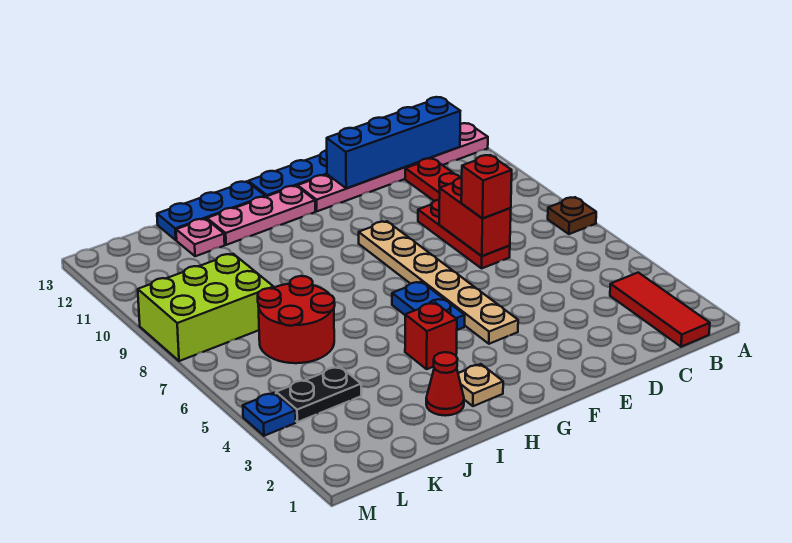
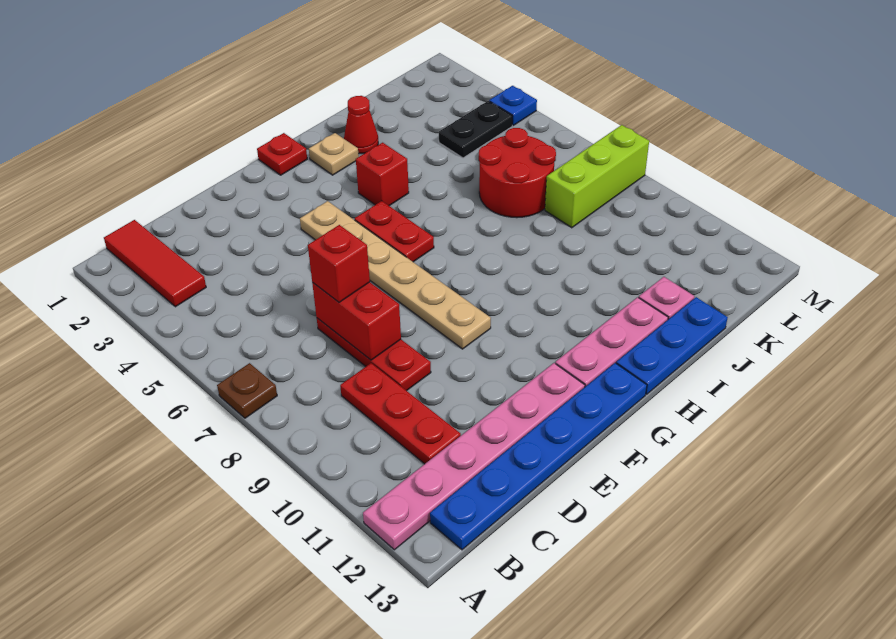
blue brick B12:E12 level 2 -> none
none -> red plate G1 level 1
blue plate G5:G6 level 1 -> red plate G5:G6 level 1
lime brick K8:M9 level 1 -> lime brick K8:M8 level 1

